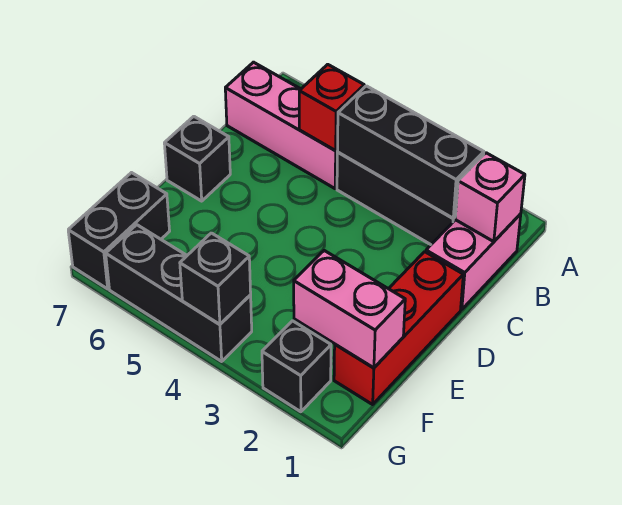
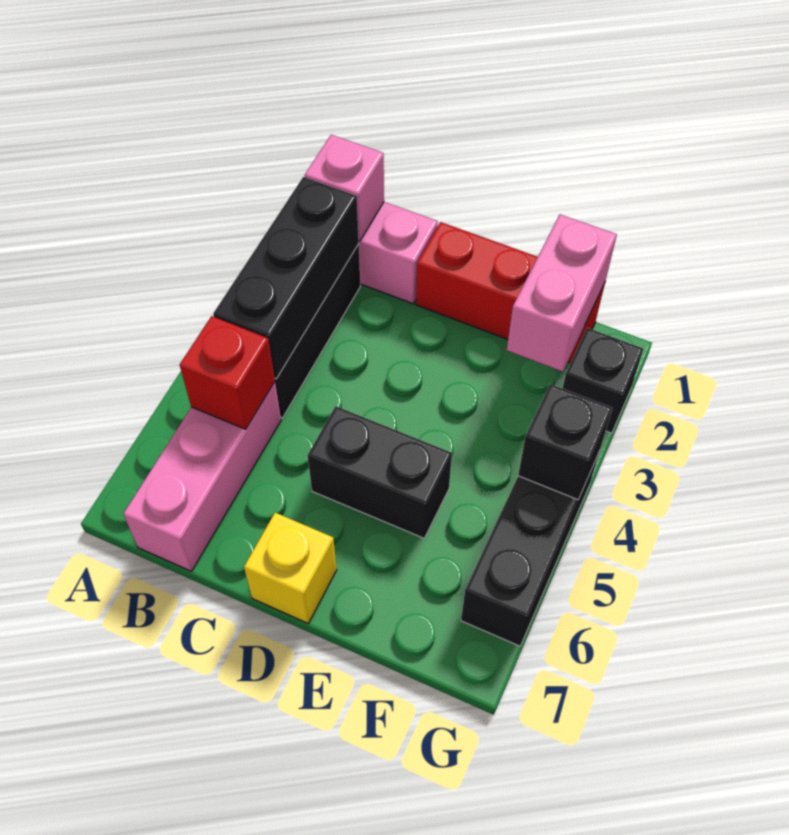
black brick D7 level 1 -> yellow brick D7 level 1
black brick F7:G7 level 1 -> black brick D5:E5 level 1

